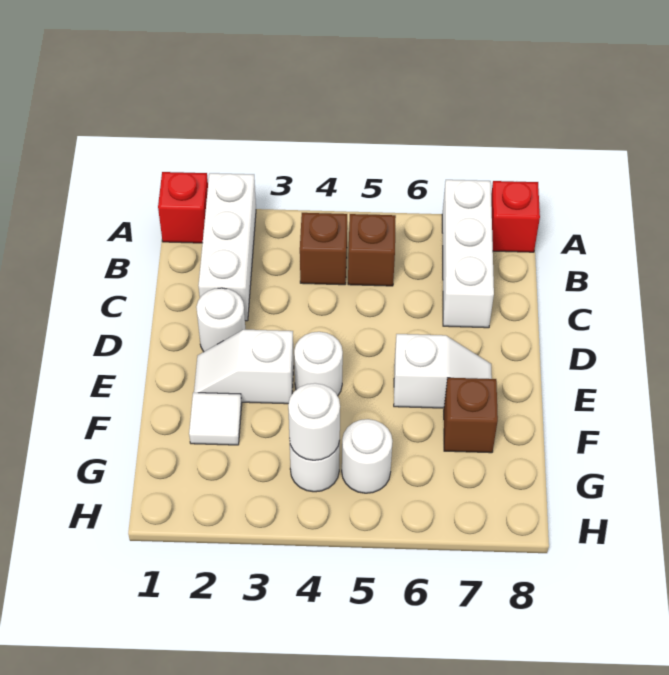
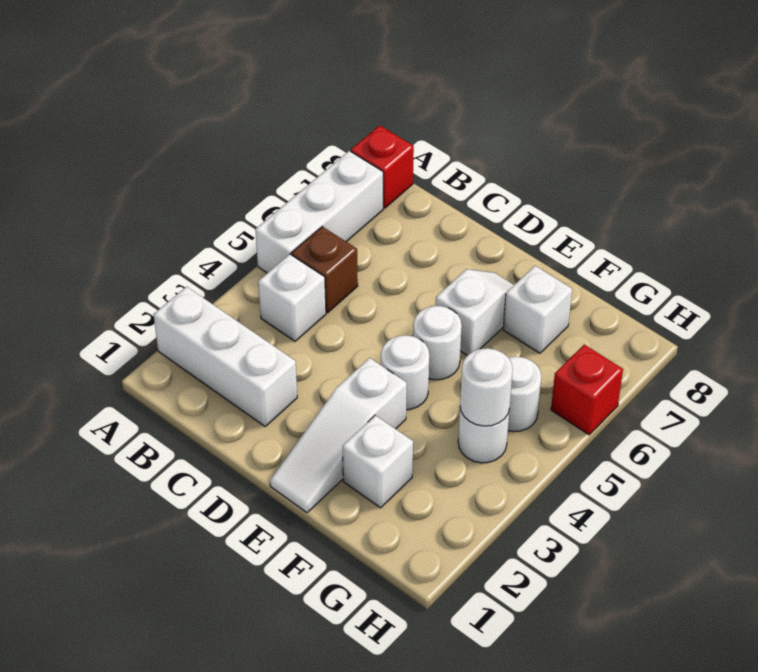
red brick A1 level 1 -> red brick H6 level 1
white brick A7:C7 level 1 -> white brick A5:A7 level 1
brown brick B4 level 1 -> white brick B4 level 1
white round brick D2 level 1 -> white round brick E5 level 1
white slope E2:E3 level 1 top 3 -> white slope E1:E3 level 1 top 3
white tile F2 level 1 -> white brick F2 level 1
brown brick F7 level 1 -> white brick F7 level 1

